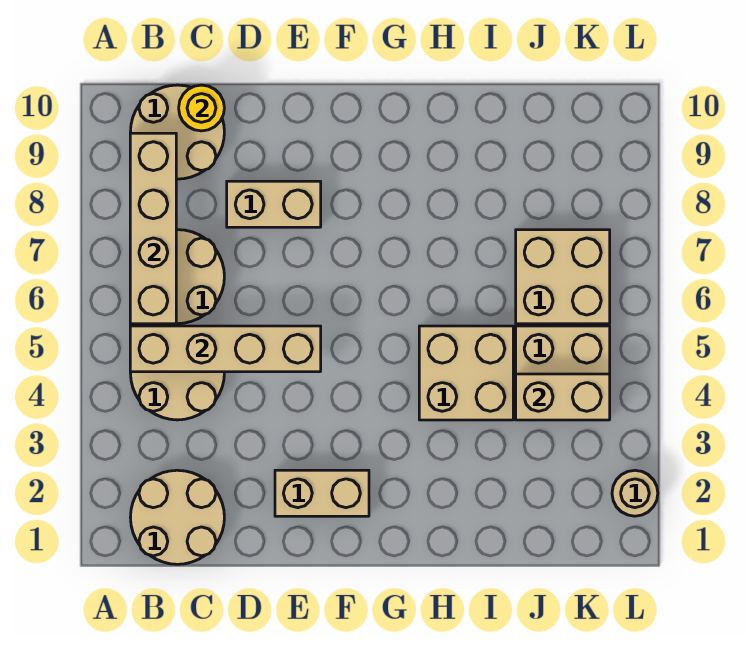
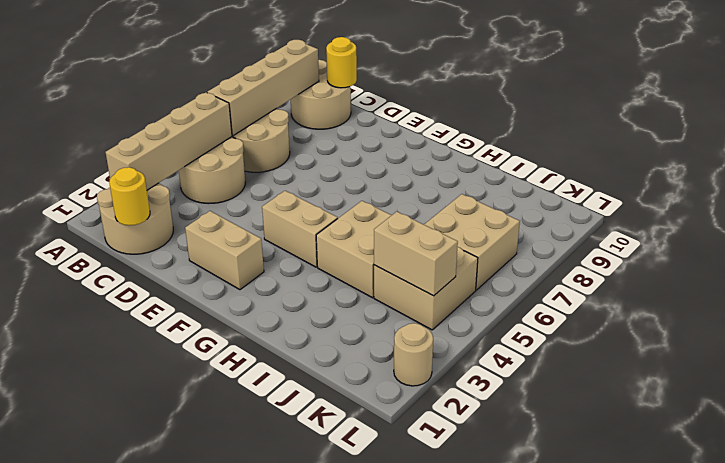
tan brick B5:E5 level 2 -> tan brick B2:B5 level 2
none -> yellow round brick C1 level 2
tan brick D8:E8 level 1 -> tan brick F4:G4 level 1

